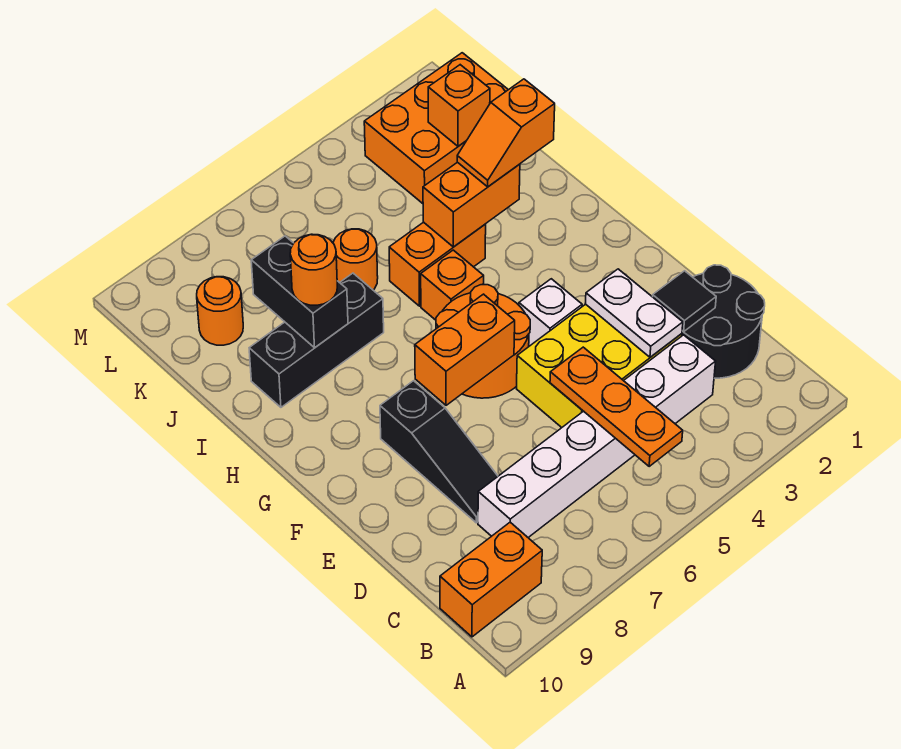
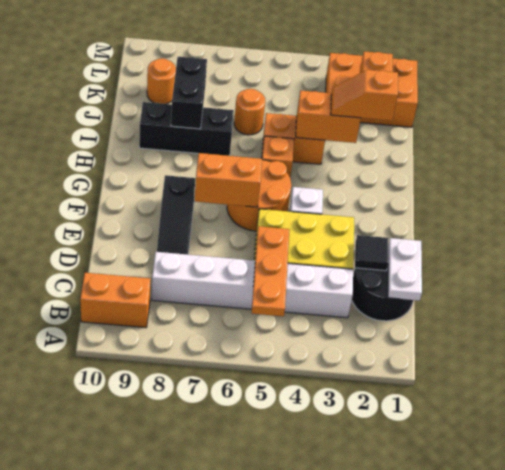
white plate D3:E3 level 2 -> white plate C1:D1 level 2
orange round brick I8 level 3 -> none

